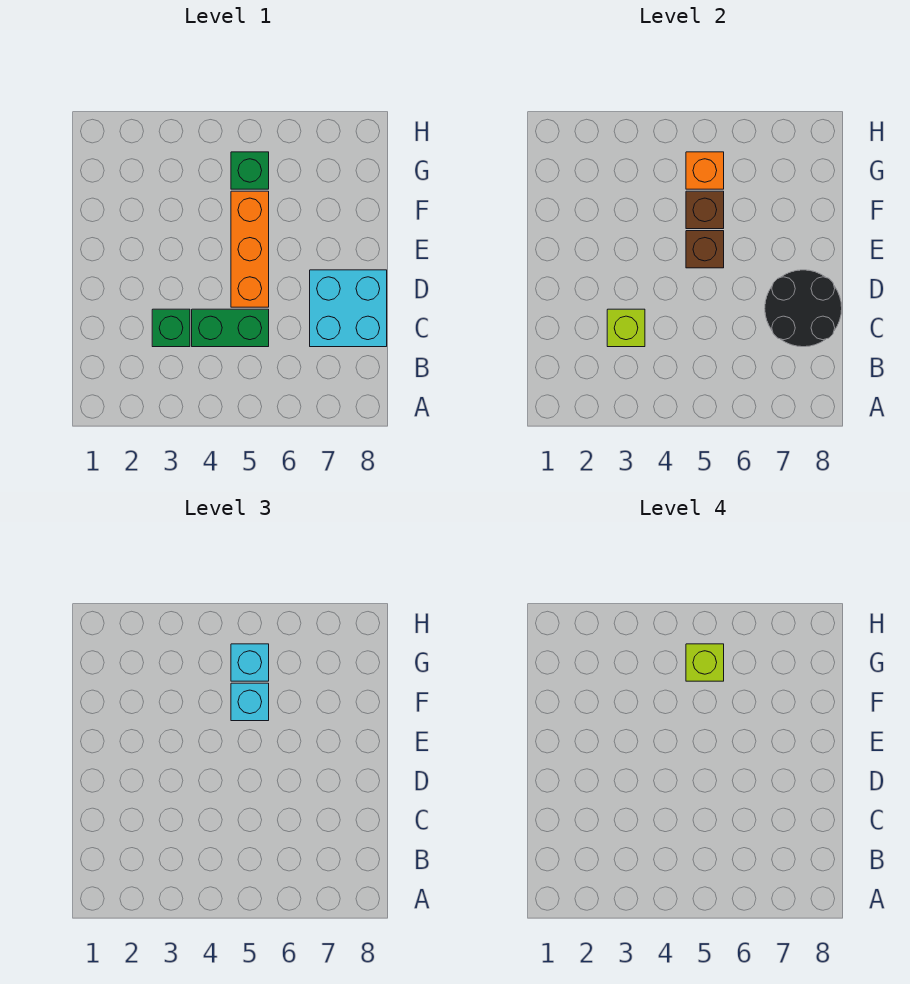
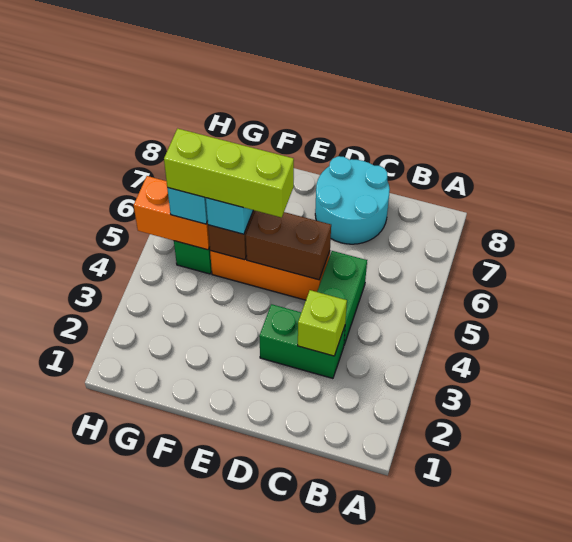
green brick C3 level 1 -> green brick C3:D3 level 1
cyan brick C7:D8 level 1 -> cyan round brick C7:D8 level 1
black round brick C7:D8 level 2 -> none
brown brick E5 level 2 -> brown brick D5:E5 level 2
orange brick G5 level 2 -> orange brick G5:H5 level 2
lime brick G5 level 4 -> lime brick E5:G5 level 4

